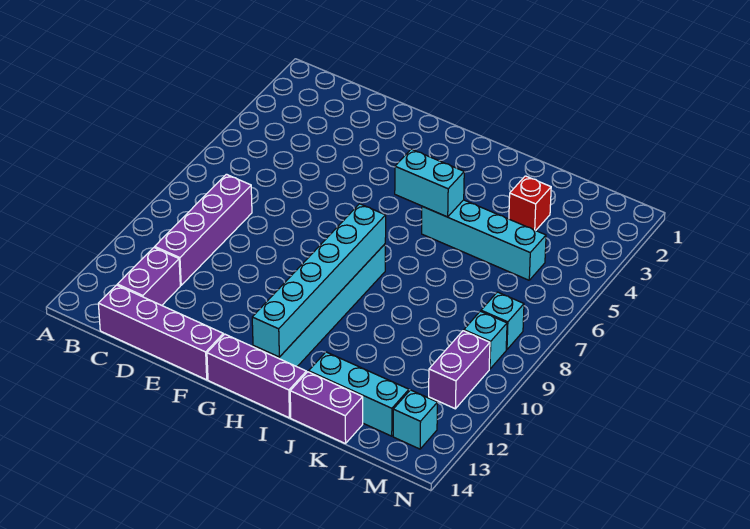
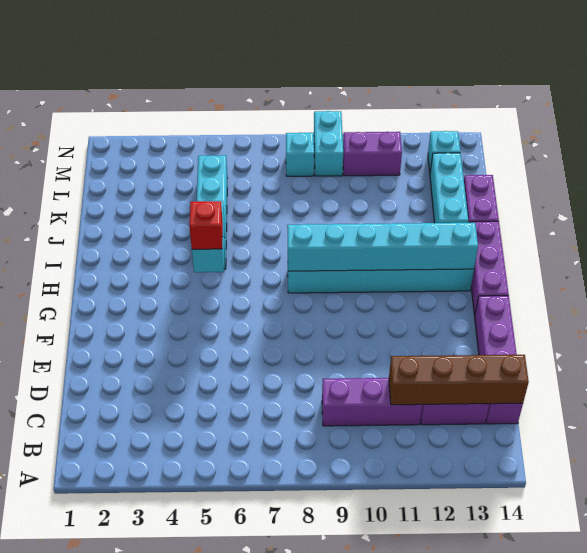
purple brick C8:C11 level 1 -> purple brick C9:C11 level 1
none -> brown brick C11:C14 level 2
red brick K3 level 1 -> red brick H5 level 3
cyan brick M9 level 1 -> cyan brick M9:N9 level 1

